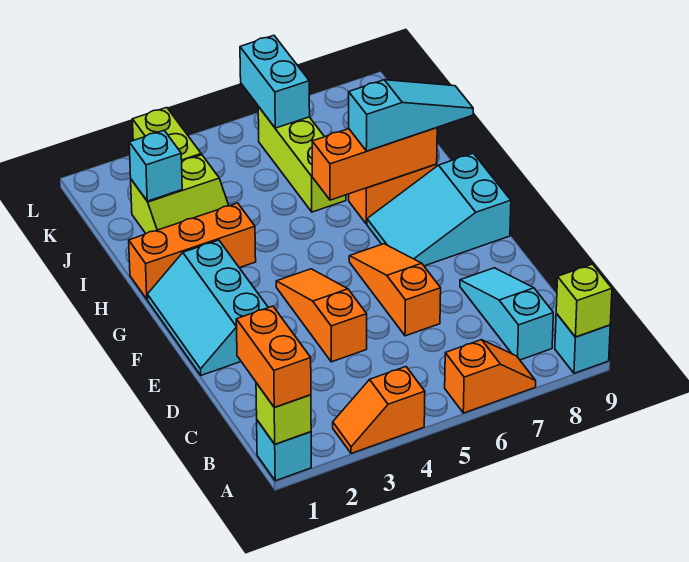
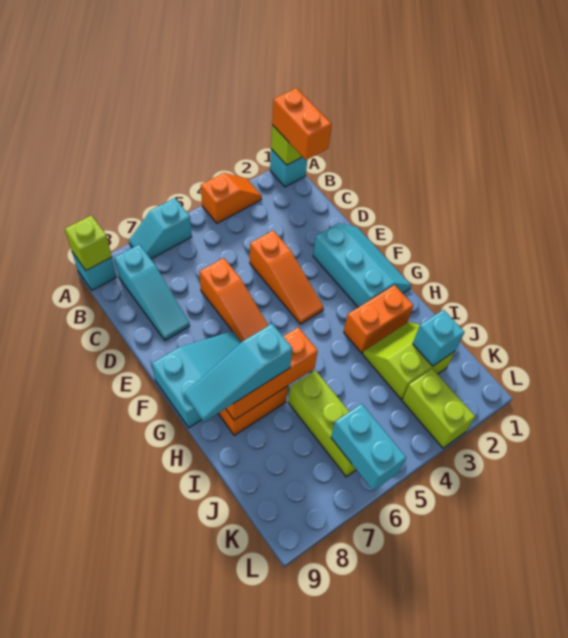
orange slope A6:A7 level 1 top 6 -> cyan slope A6:A7 level 1 top 6
orange brick H1:H3 level 1 -> orange brick H2:H3 level 1

